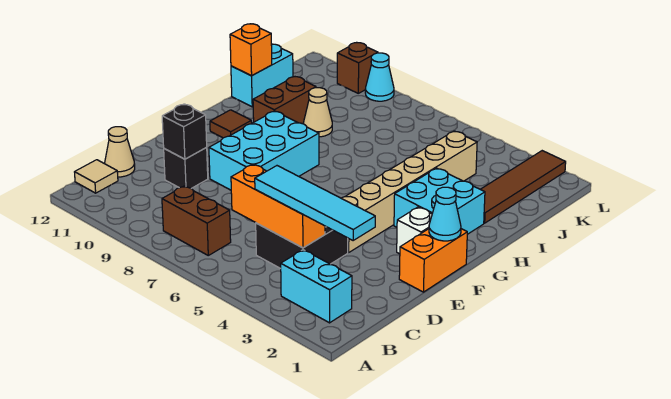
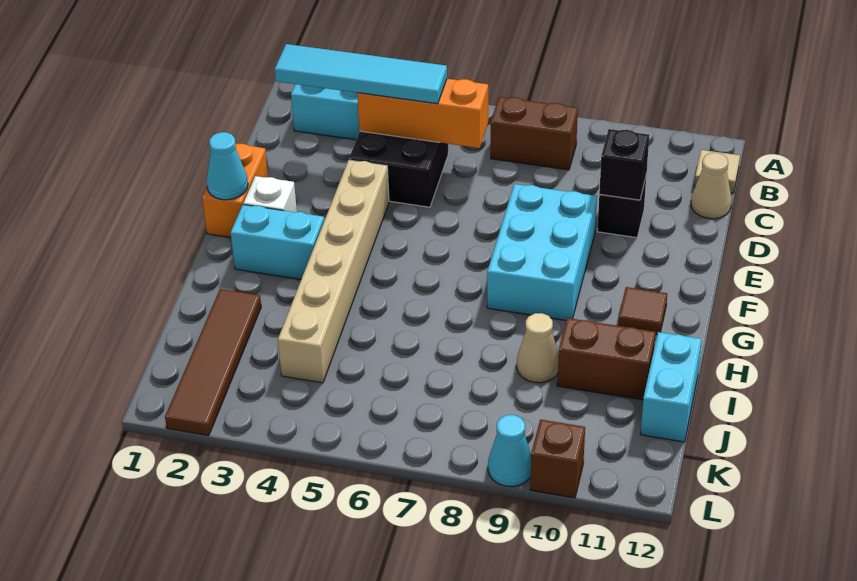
cyan brick G2:H3 level 1 -> cyan brick G2:G3 level 1
brown brick H10:I10 level 1 -> brown brick I10:I11 level 1
orange brick I12 level 2 -> none

